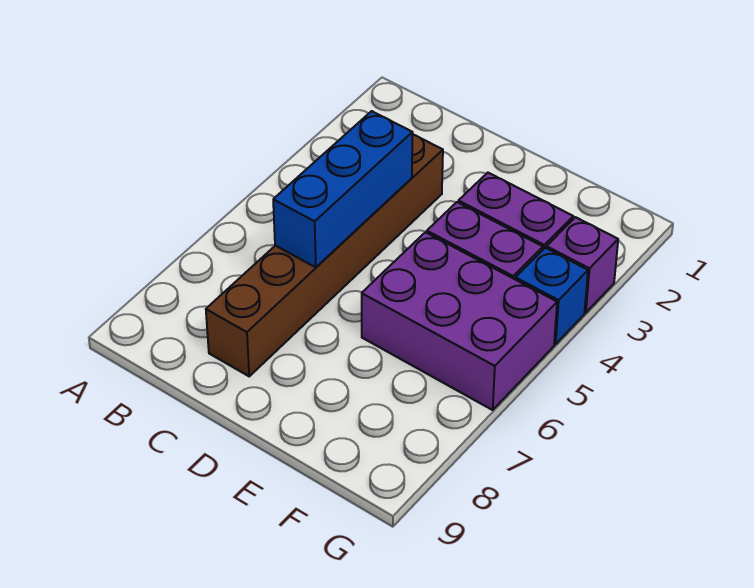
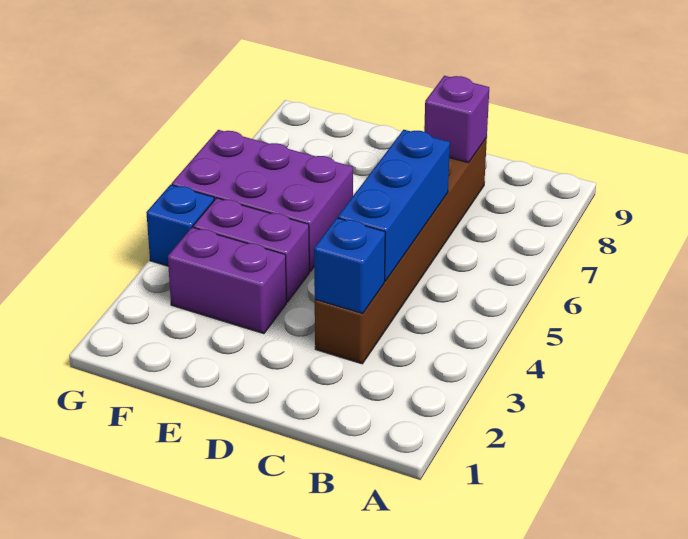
none -> blue brick C3 level 2
purple brick G3 level 1 -> purple brick C8 level 2

